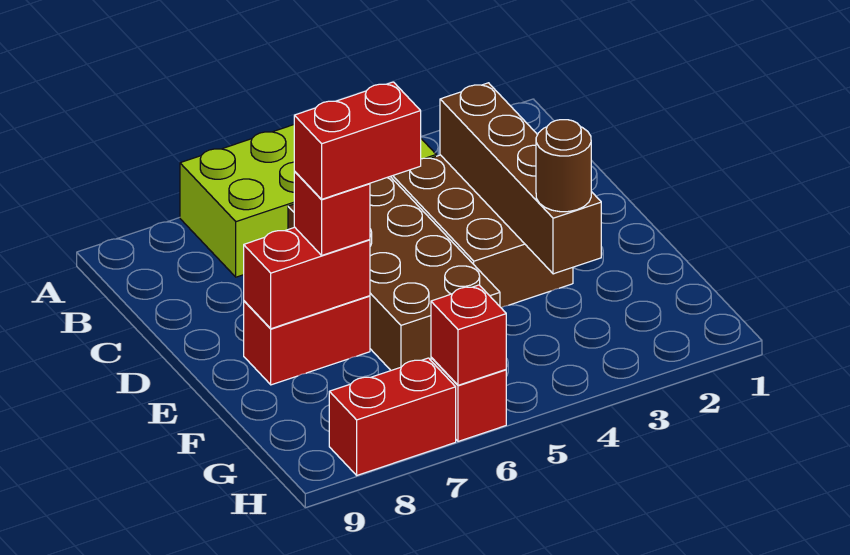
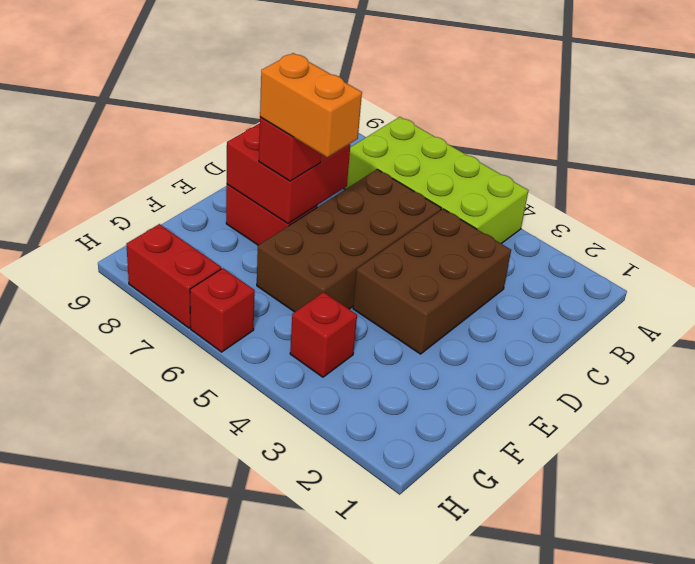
brown brick C3:F3 level 2 -> none
red brick E6:E7 level 4 -> orange brick E6:E7 level 4
red brick E7:E8 level 2 -> red brick D7:E8 level 2
brown round brick F3 level 3 -> none
red brick H6 level 2 -> red brick G4 level 1

